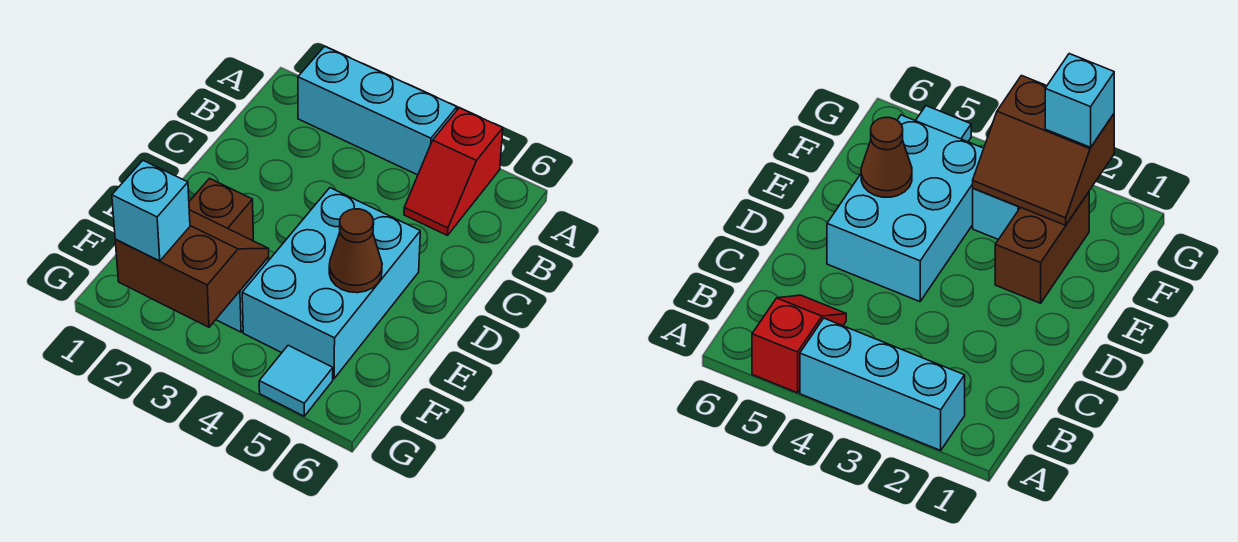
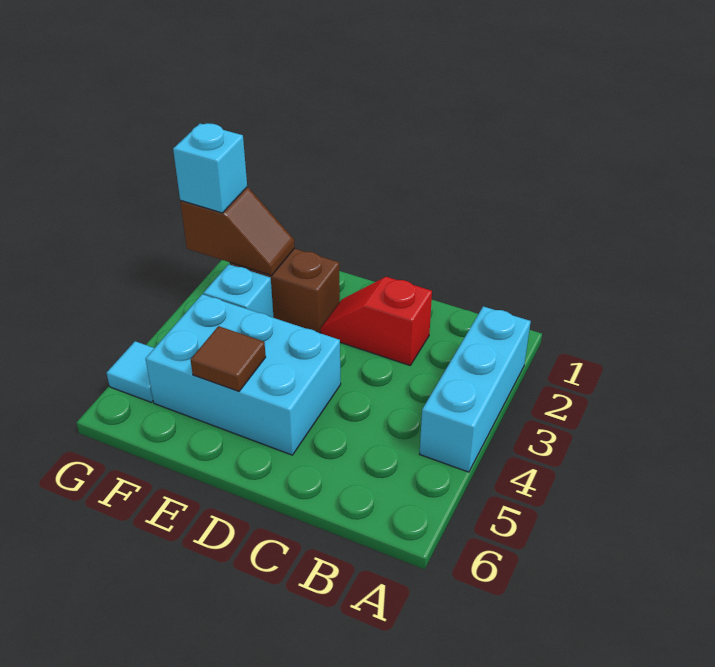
red slope A5:B5 level 1 top A -> red slope C2:D2 level 1 top C
brown cone E5 level 2 -> brown tile E5 level 2
brown slope F2:G3 level 2 top G -> brown slope F2:G2 level 2 top G

